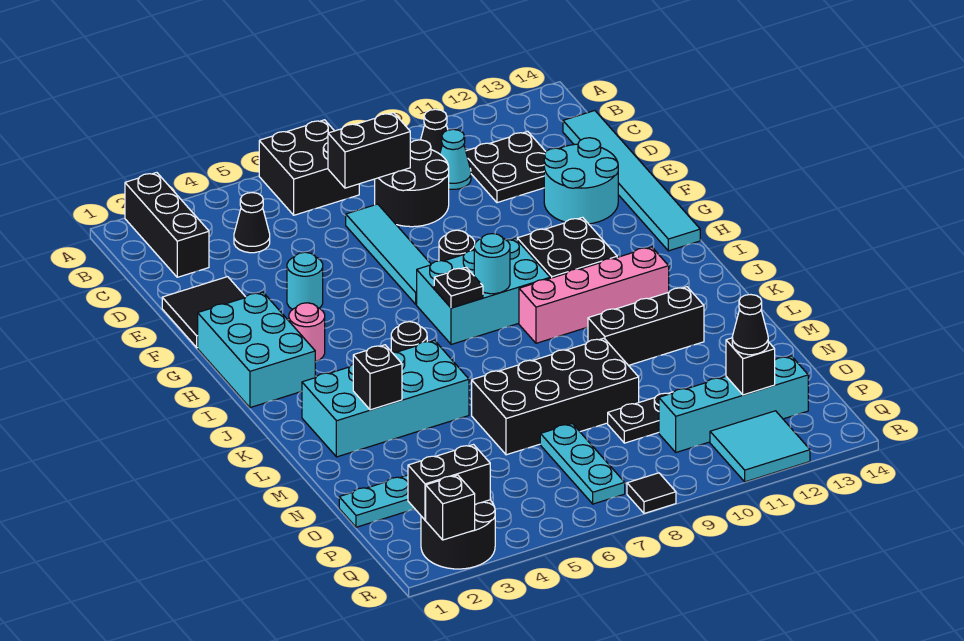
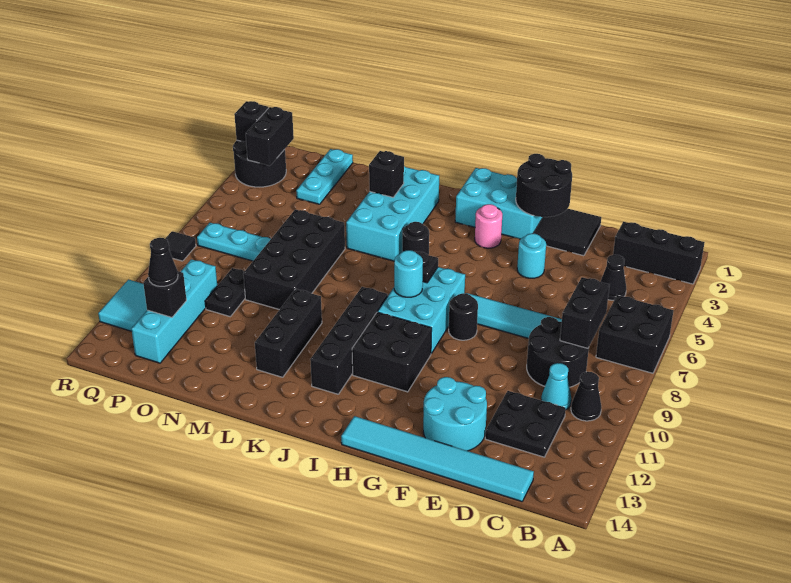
none -> black round brick F1:G2 level 2
pink brick J9:J12 level 1 -> black brick J9:J12 level 1

